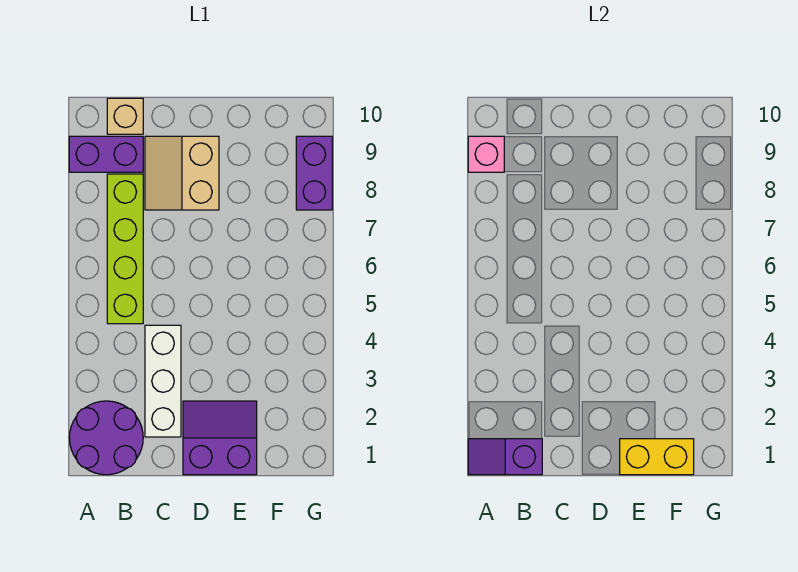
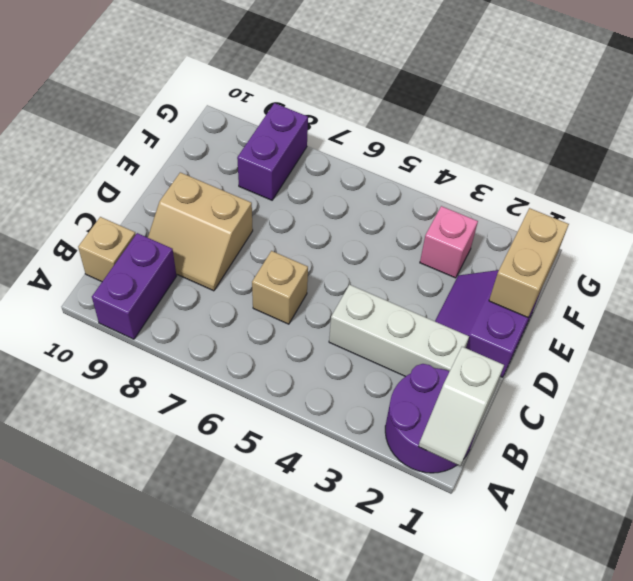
purple slope A1:B1 level 2 top B -> white slope A1:B1 level 2 top B
pink brick A9 level 2 -> pink brick F3 level 1
lime brick B5:B8 level 1 -> none
none -> tan brick C6 level 1
yellow brick E1:F1 level 2 -> tan brick E1:F1 level 2
purple brick G8:G9 level 1 -> purple brick F8:G8 level 1

